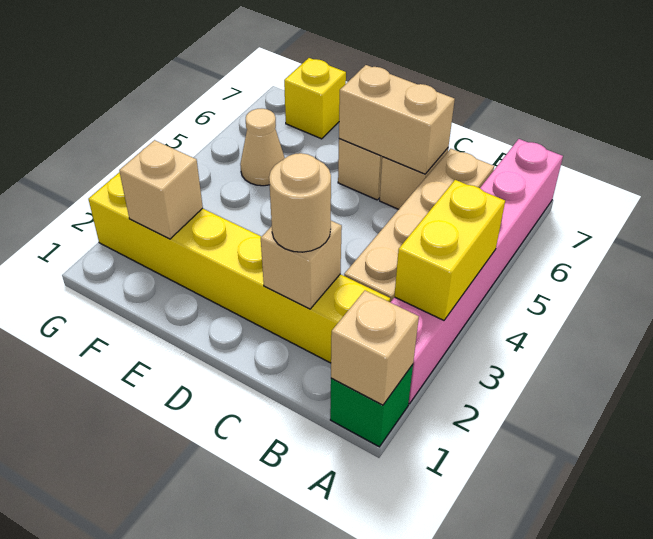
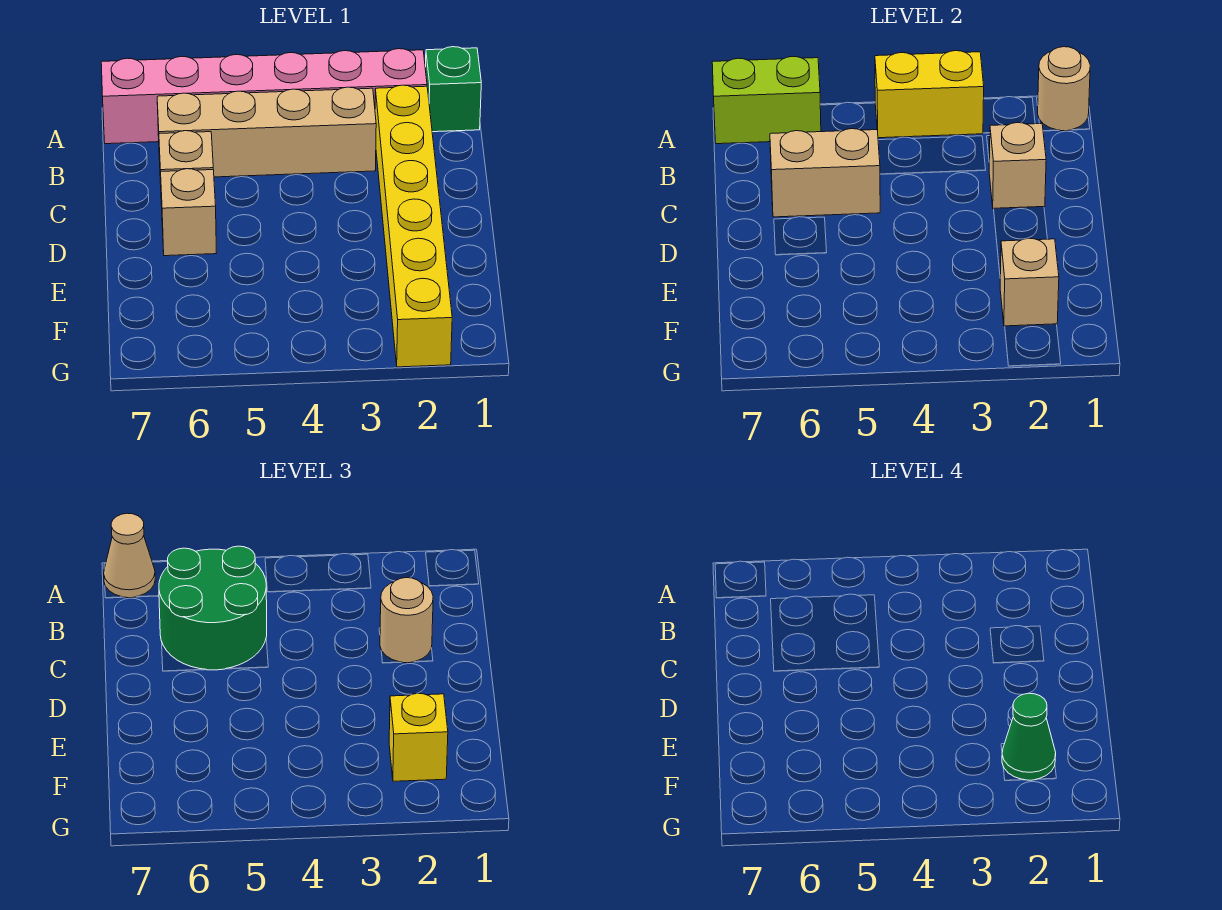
tan brick A1 level 2 -> tan round brick A1 level 2
none -> lime brick A6:A7 level 2
none -> green round brick B5:C6 level 3
tan brick C6:D6 level 2 -> tan brick C5:C6 level 2
none -> green cone F2 level 4
tan cone F5 level 1 -> tan cone A7 level 3
yellow brick F7 level 1 -> yellow brick F2 level 3

